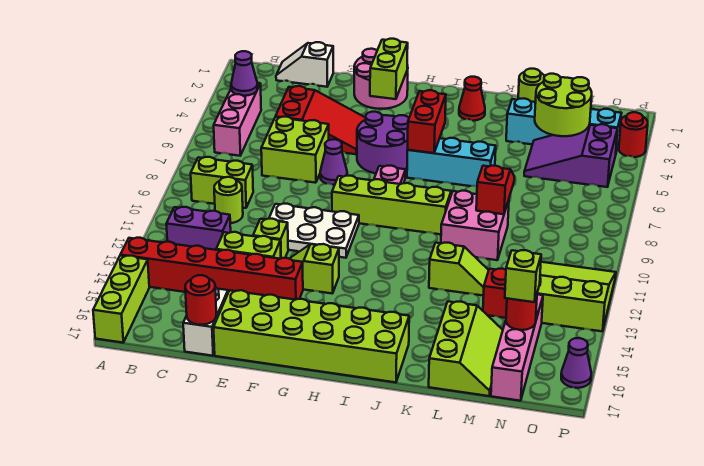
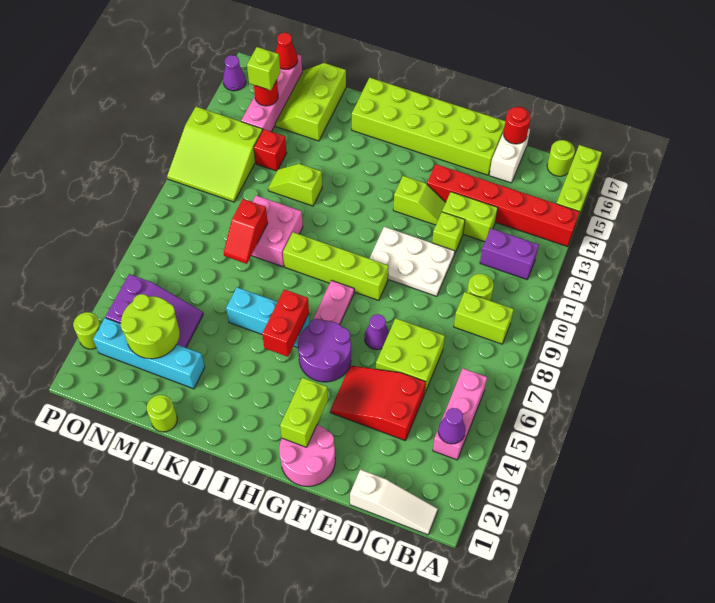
none -> lime round brick B17 level 1
white slope C1:D1 level 1 top D -> white slope B1:D1 level 1 top D
red cone J2 level 1 -> red cone N17 level 2
red round brick P3 level 1 -> lime round brick P3 level 1

